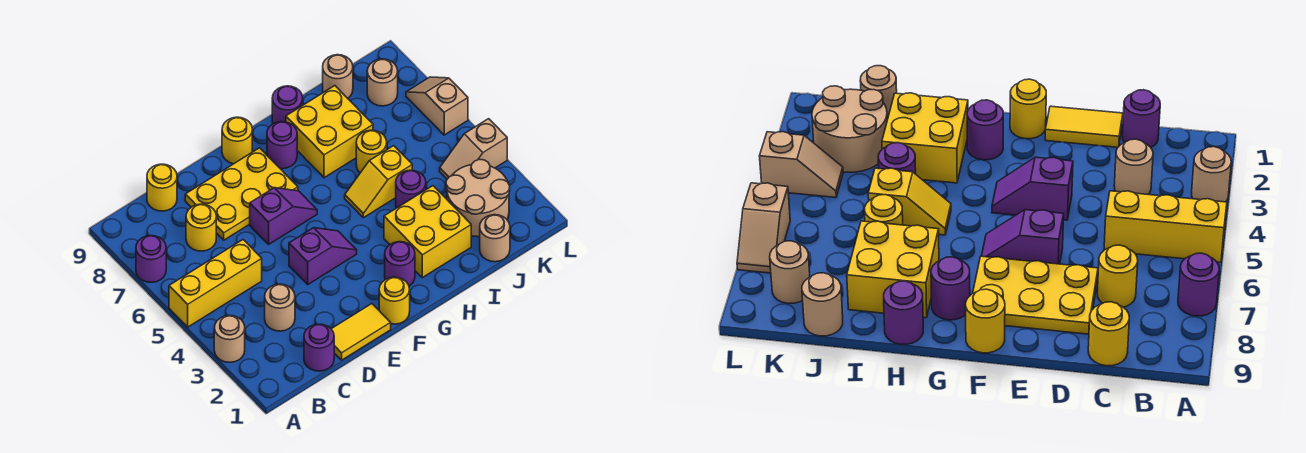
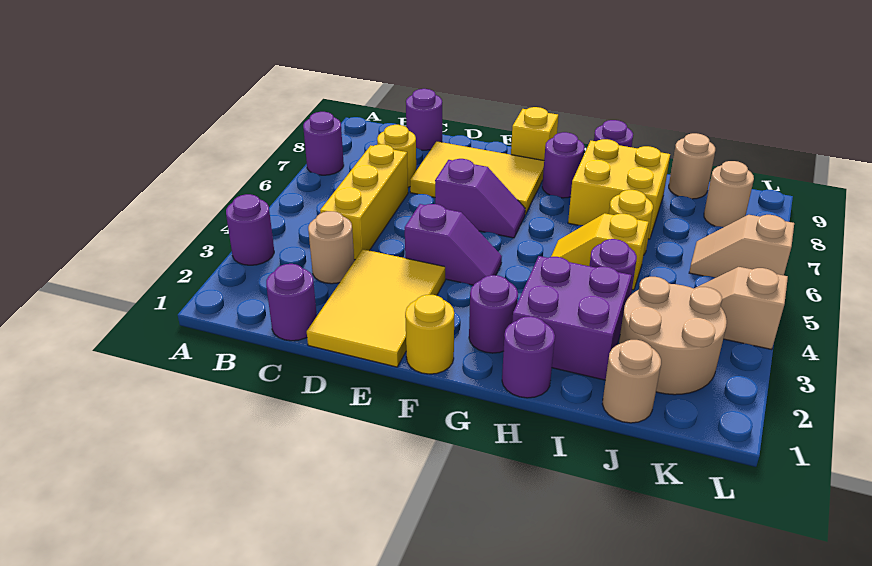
tan round brick A3 level 1 -> purple round brick A3 level 1
yellow brick A5:C5 level 1 -> yellow brick C4:C6 level 1
yellow round brick C9 level 1 -> purple round brick C9 level 1
yellow tile D1:E1 level 1 -> yellow tile D1:E3 level 1
yellow plate D7:F8 level 1 -> yellow tile D7:F8 level 1
yellow round brick F9 level 1 -> yellow brick F9 level 1
none -> purple round brick H1 level 1
yellow brick H2:I3 level 1 -> purple brick H2:I3 level 1
tan slope L6:L7 level 1 top 6 -> tan slope K6:L6 level 1 top L

